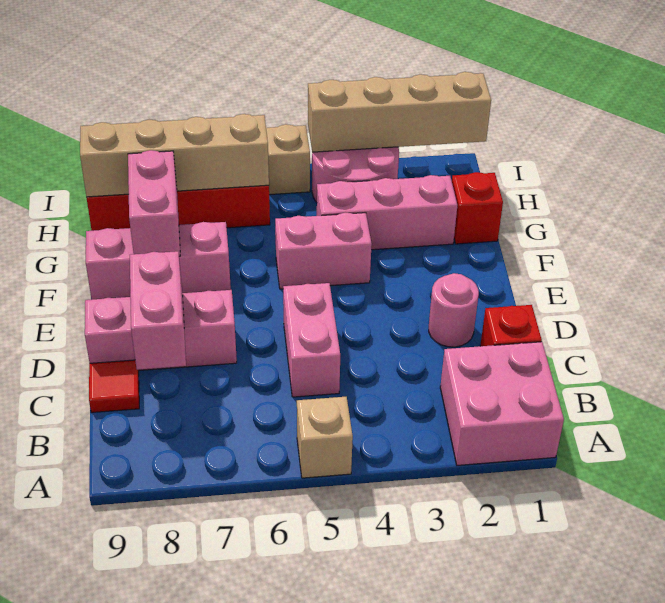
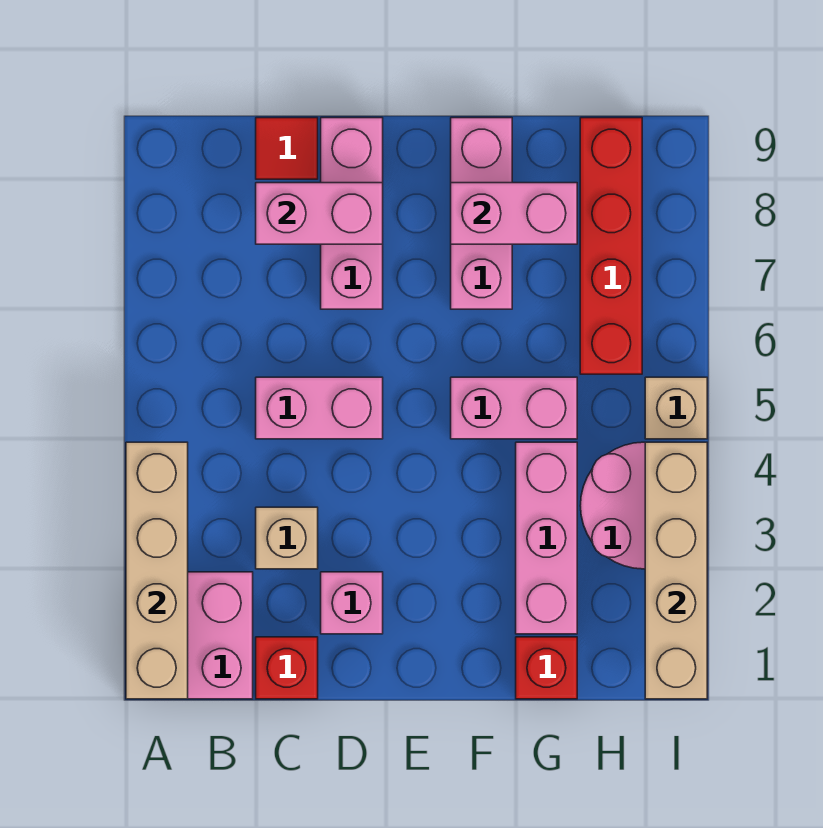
tan brick A5 level 1 -> tan brick C3 level 1
pink round brick D2 level 1 -> pink brick D2 level 1
pink brick F4:F5 level 1 -> pink brick F5:G5 level 1
tan brick H6:H9 level 2 -> tan brick A1:A4 level 2

